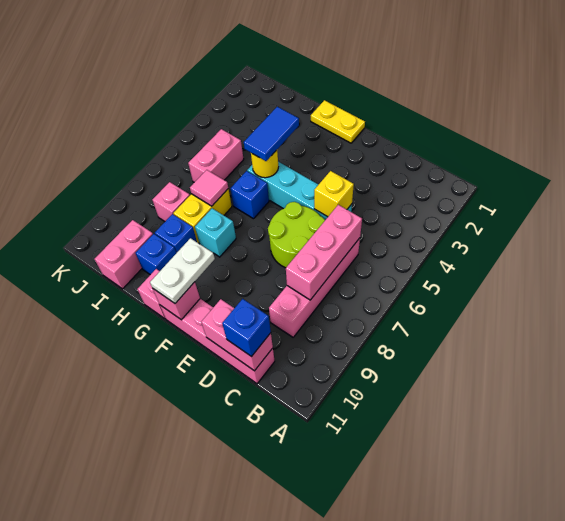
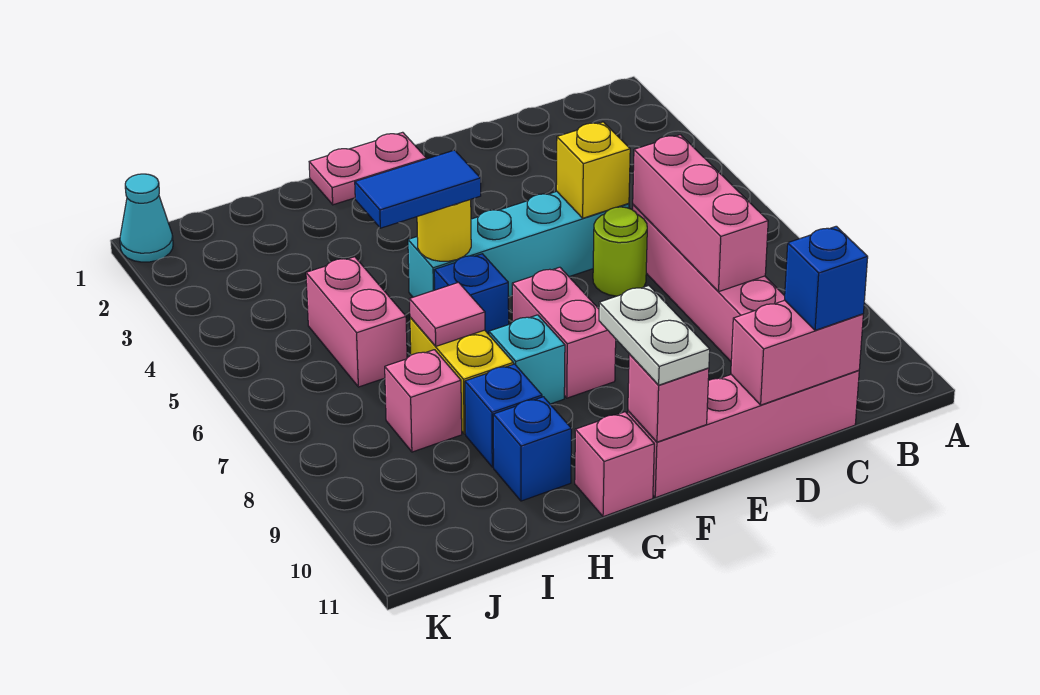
lime round brick D6:E7 level 1 -> lime round brick D6 level 1
yellow plate F1:G1 level 1 -> pink plate F1:G1 level 1
blue tile G4:G5 level 3 -> blue tile G5:H5 level 3
pink brick I10:I11 level 1 -> pink brick F7:F8 level 1
none -> cyan cone K1 level 1

